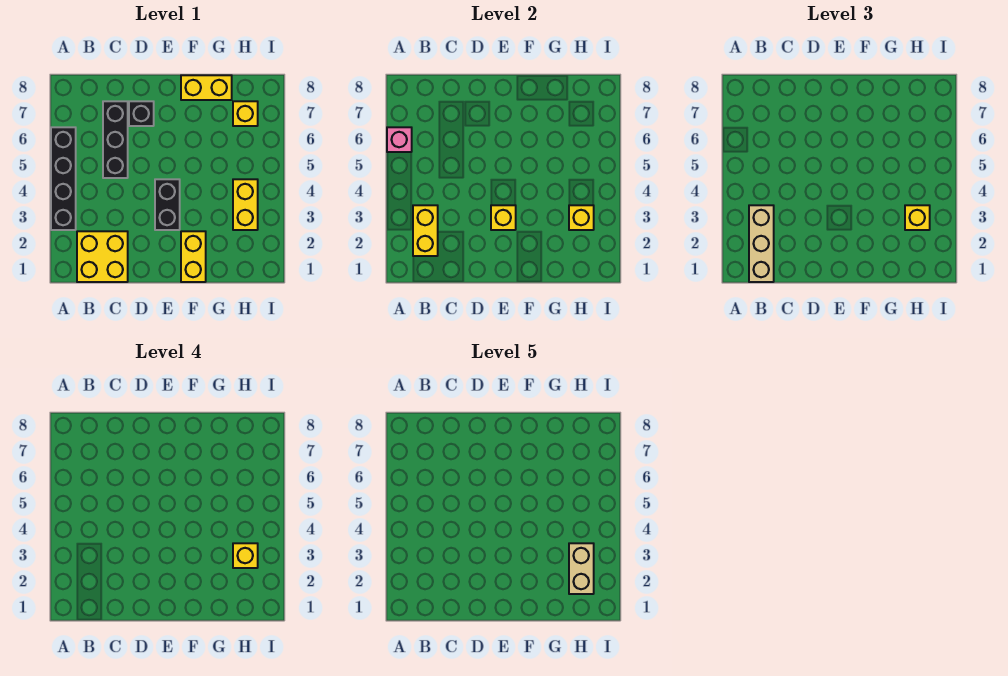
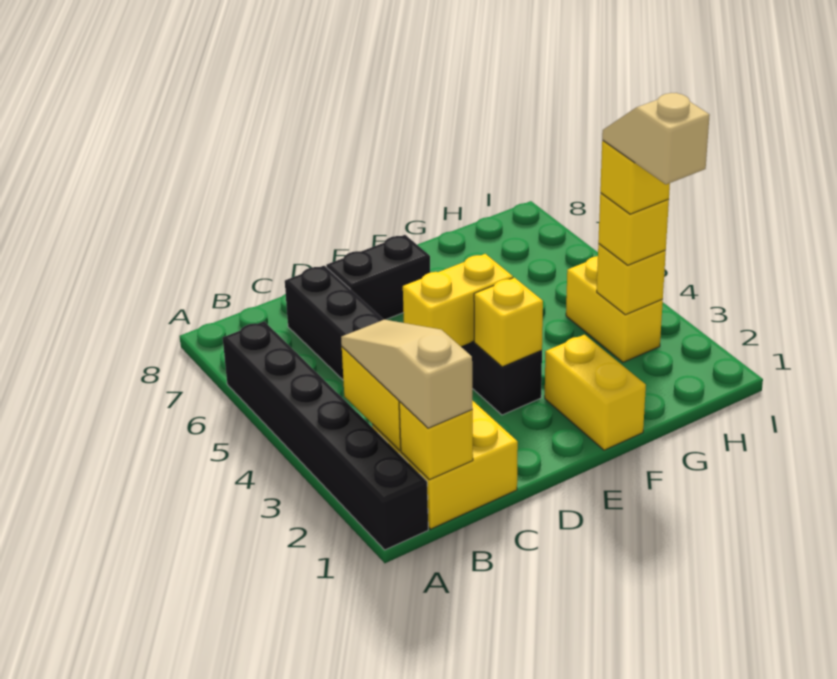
black brick A3:A6 level 1 -> black brick A1:A6 level 1
pink brick A6 level 2 -> none
tan brick B1:B3 level 3 -> tan slope B1:B3 level 3 top 1
black brick D7 level 1 -> black brick D7:E7 level 1
yellow brick F8:G8 level 1 -> yellow brick D4:E4 level 2
tan brick H2:H3 level 5 -> tan slope H2:H3 level 5 top 2
yellow brick H7 level 1 -> yellow brick B1 level 2

